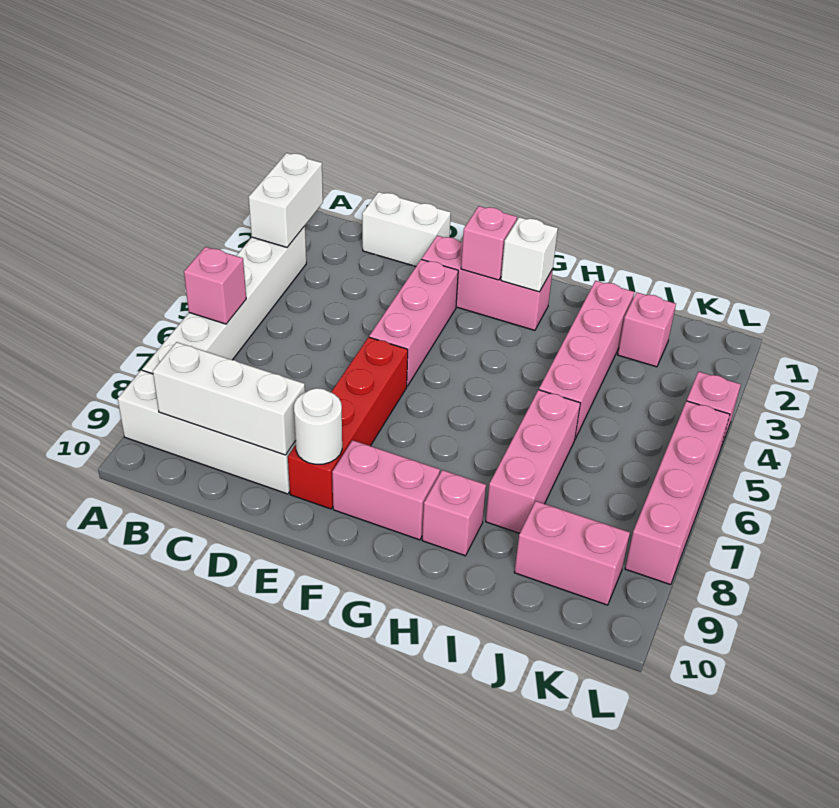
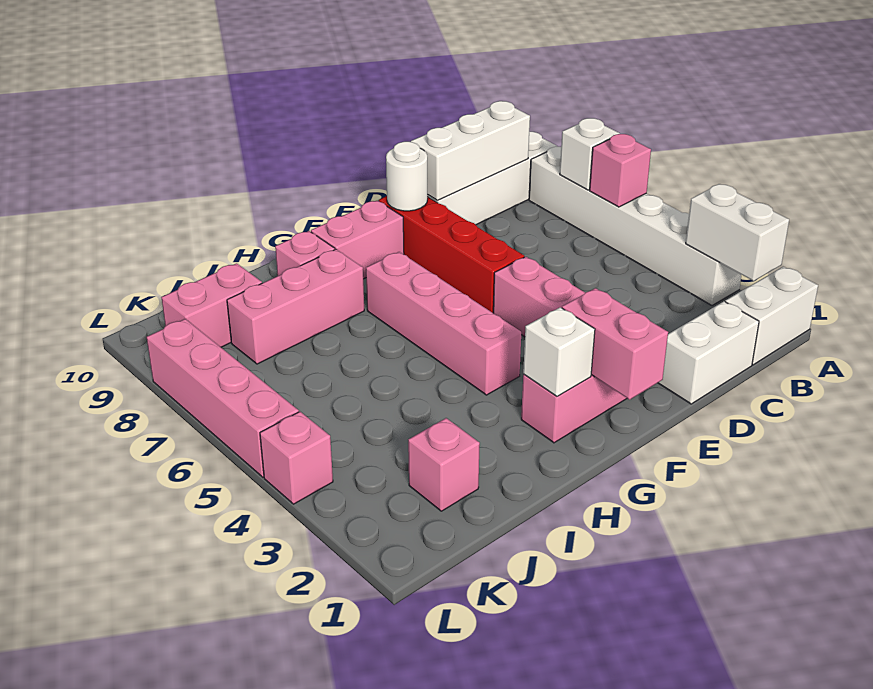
none -> white brick A1:B1 level 1
none -> white brick A7 level 2
pink brick F2 level 2 -> pink brick F1:F2 level 2
pink brick I2:I5 level 1 -> pink brick G4:G7 level 1
pink brick I6:I8 level 1 -> pink brick H8:J8 level 1

